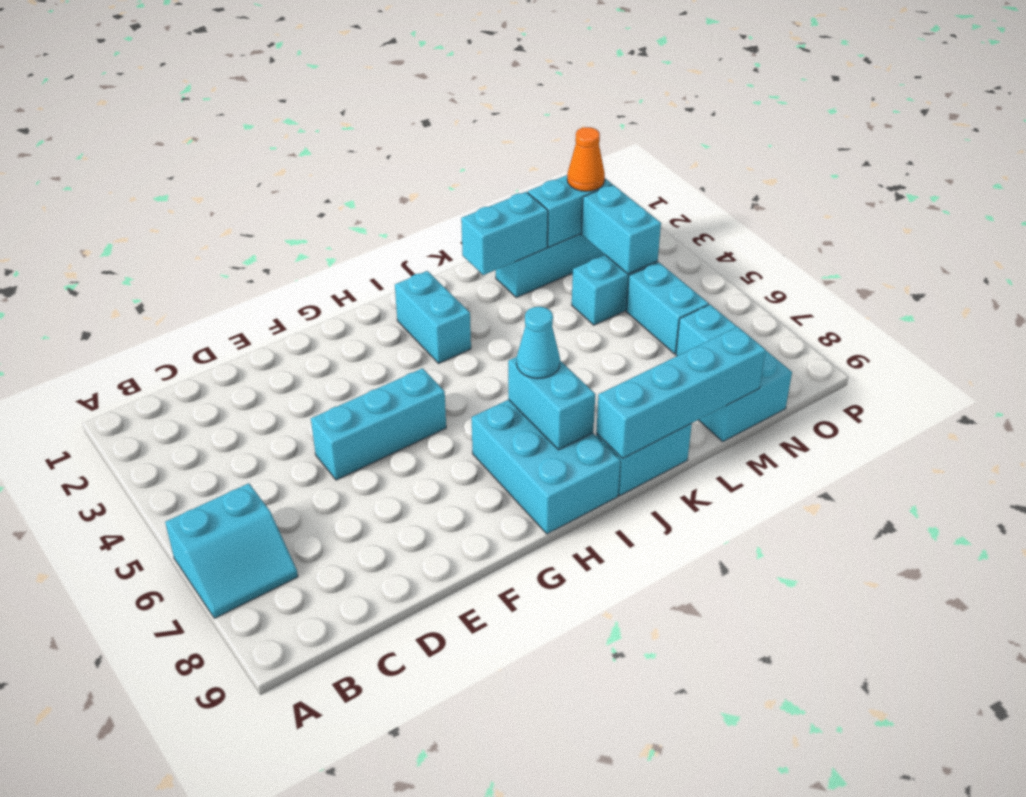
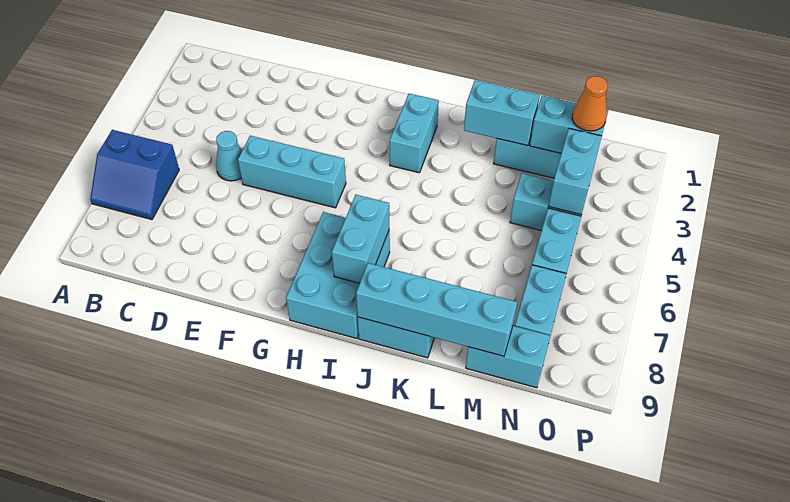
cyan slope A6:B7 level 1 top 6 -> blue slope A6:B7 level 1 top 6
cyan cone I7 level 3 -> cyan cone D5 level 1

